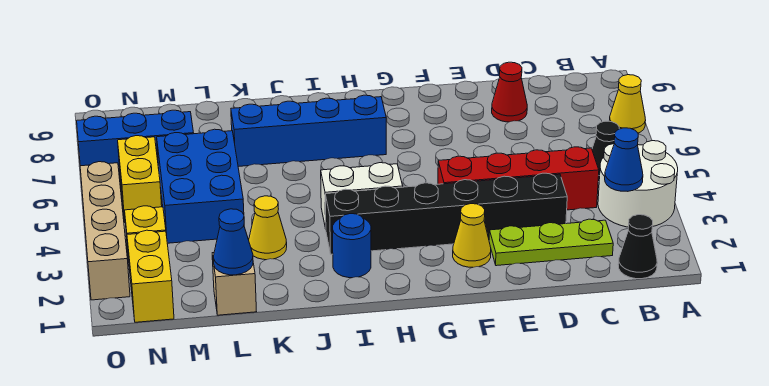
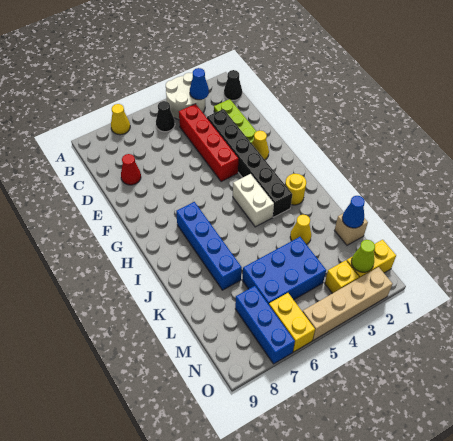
blue round brick I2 level 1 -> yellow round brick I2 level 1
none -> lime cone N2 level 2
yellow brick N5:N6 level 1 -> yellow brick N6:O6 level 1

